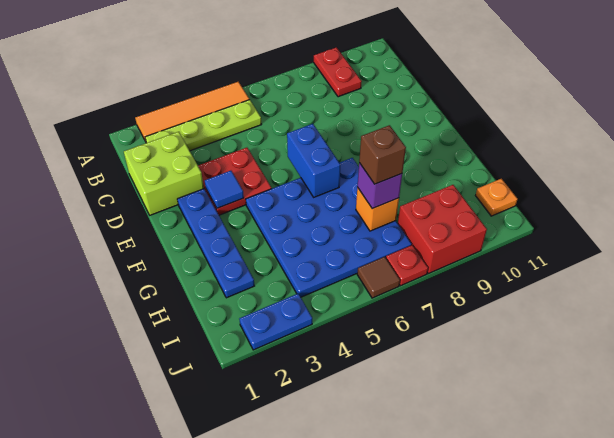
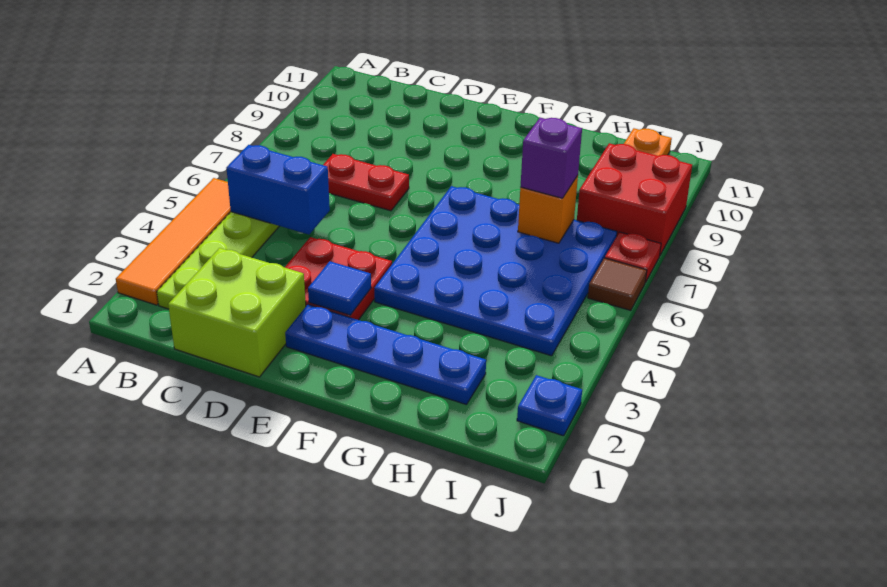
red plate A9:B9 level 1 -> red plate C7:D7 level 1
blue brick E6:F6 level 2 -> blue brick B5:C5 level 2
brown brick H7 level 4 -> none
blue plate J2:J3 level 1 -> blue plate J2 level 1

